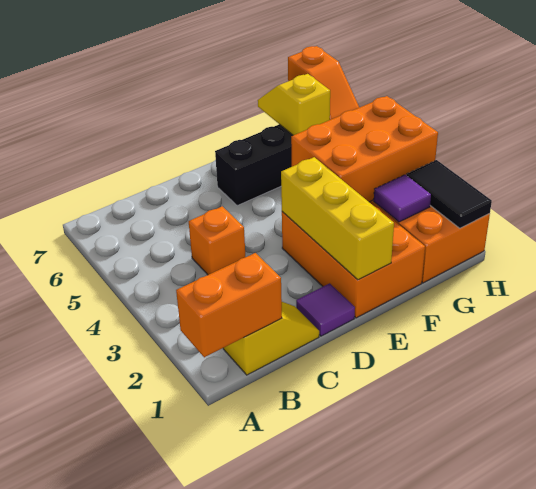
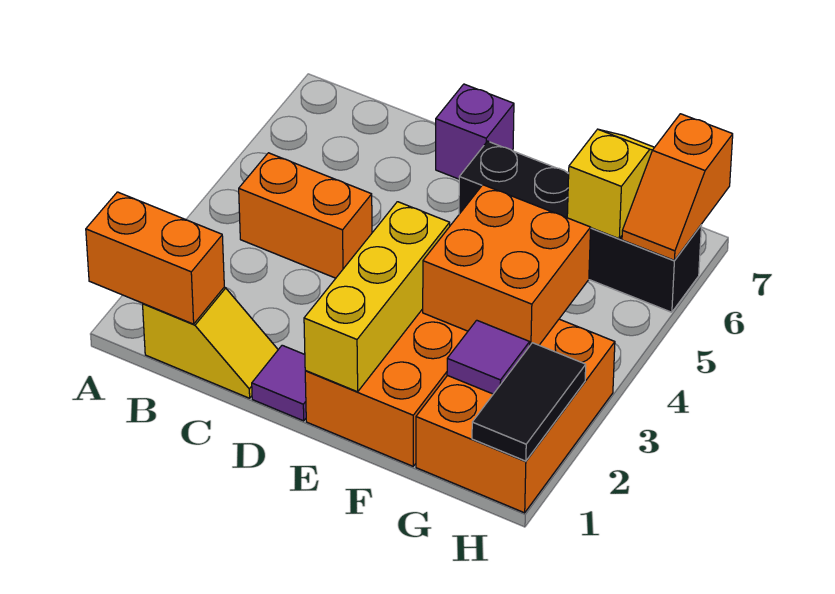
orange brick C4 level 1 -> orange brick B4:C4 level 1
none -> purple brick D7 level 1
orange brick F3:H4 level 2 -> orange brick F3:G4 level 2

